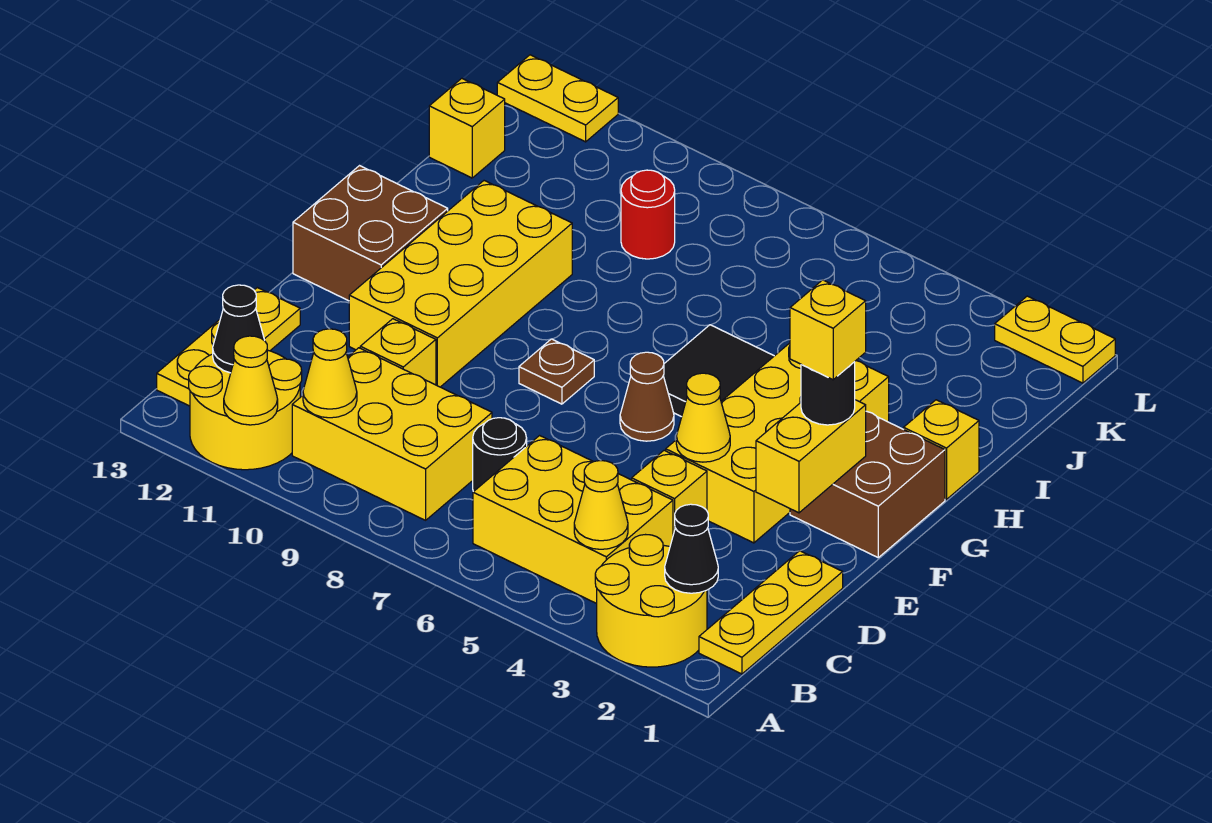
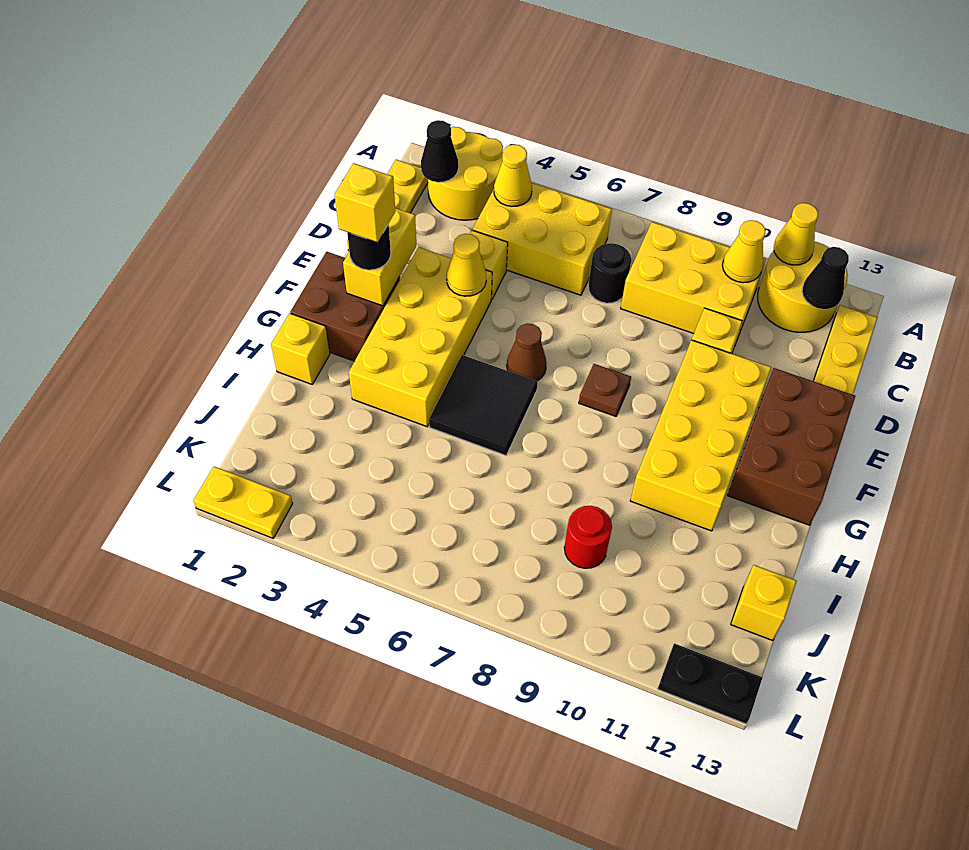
brown brick F12:G13 level 1 -> brown brick E12:G13 level 1
yellow plate L12:L13 level 1 -> black plate L12:L13 level 1

